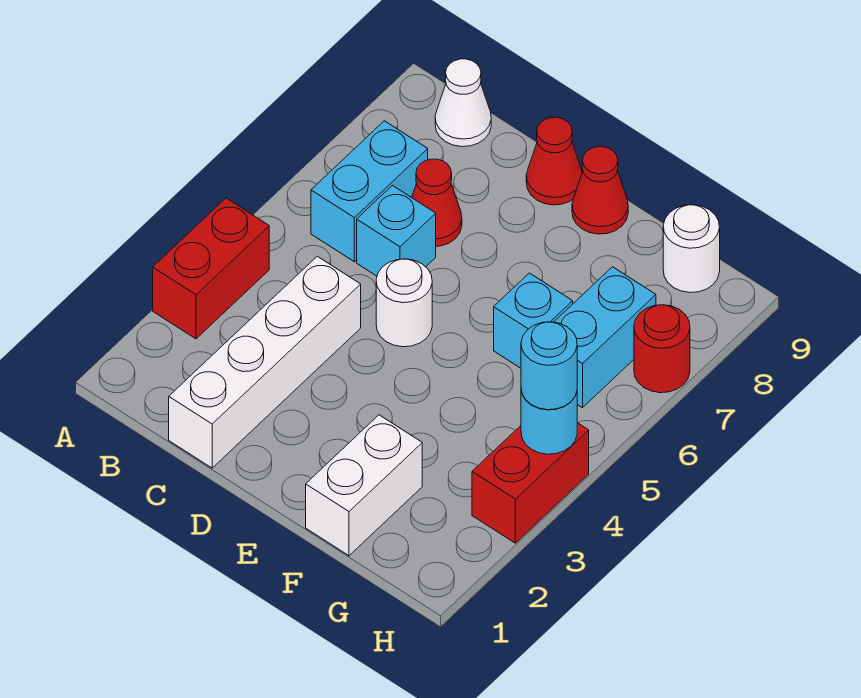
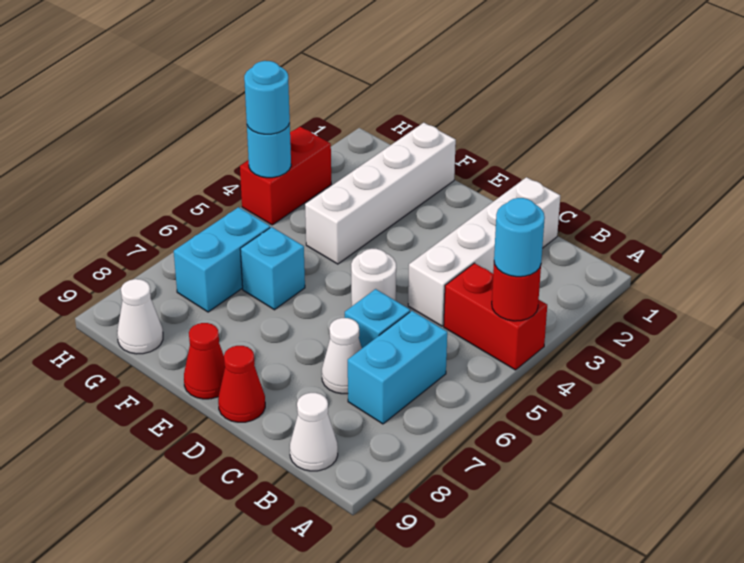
red brick A3:A4 level 1 -> red brick A4:B4 level 1
none -> cyan round brick A4 level 3
red cone C7 level 1 -> white cone C7 level 1
white brick F1:F2 level 1 -> white brick F1:F4 level 1
white round brick G9 level 1 -> white cone G9 level 1
red round brick H7 level 1 -> red round brick A4 level 2

